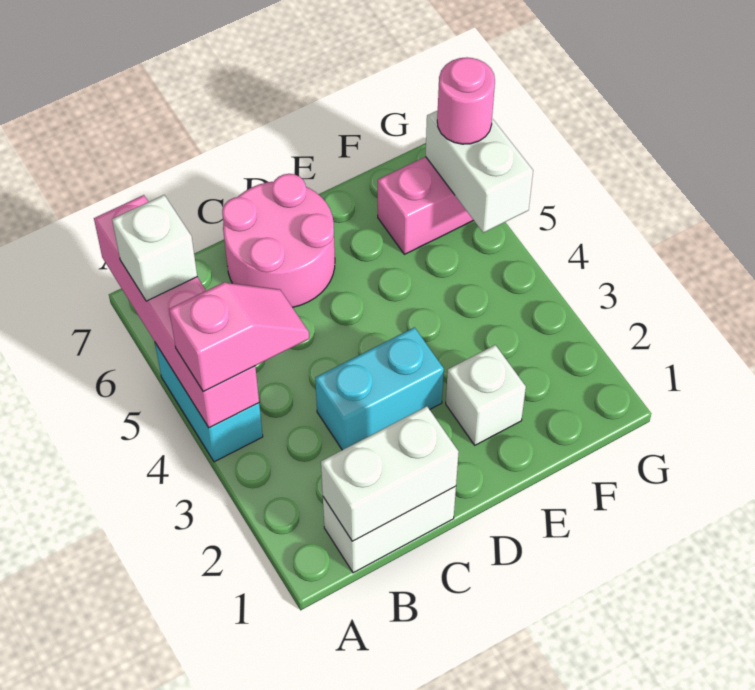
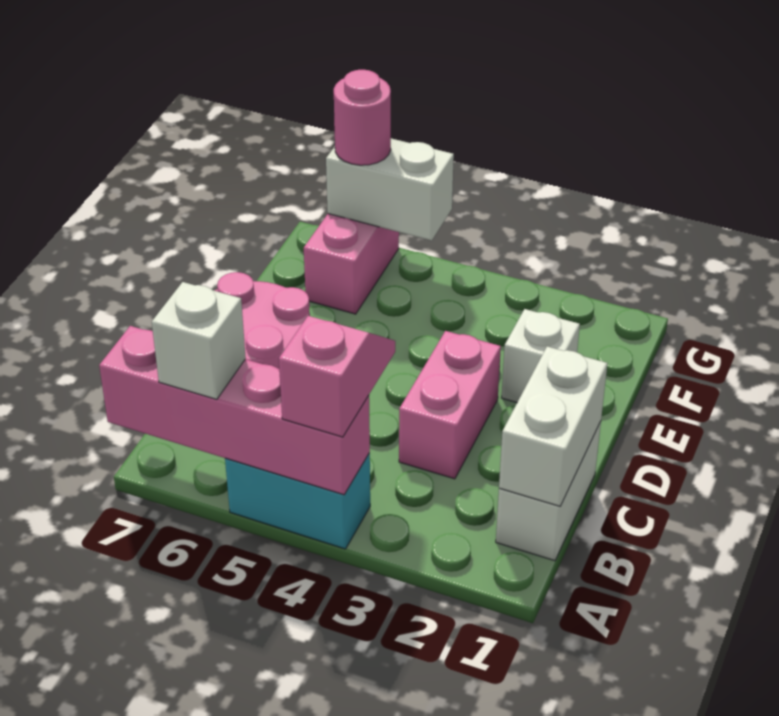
cyan brick C3:D3 level 1 -> pink brick C3:D3 level 1

